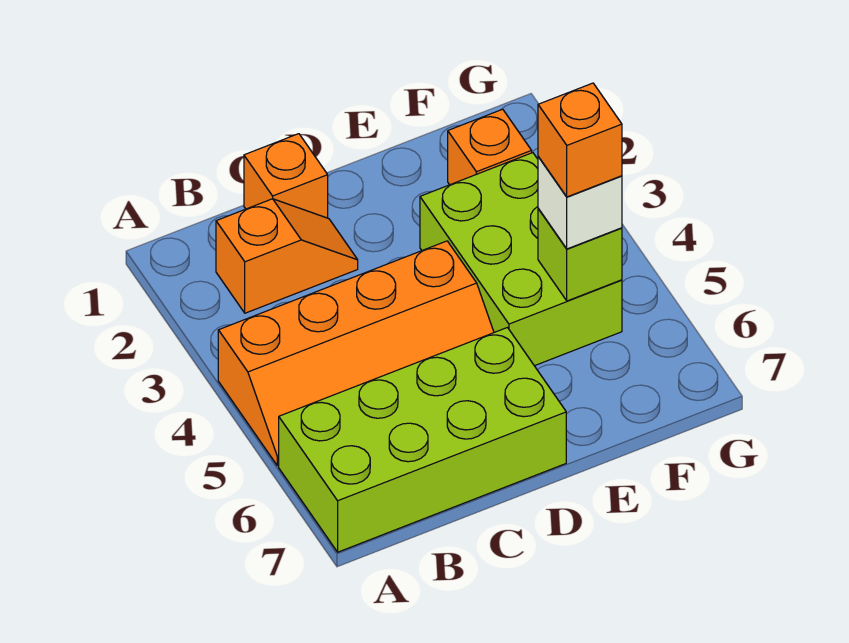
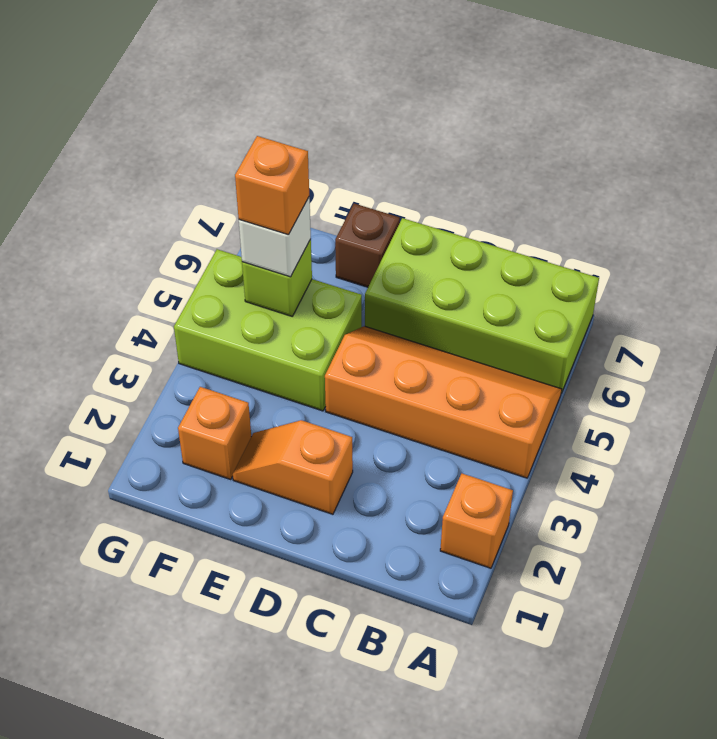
orange slope B2:C2 level 1 top B -> orange slope D2:E2 level 1 top D
orange brick C1 level 1 -> orange brick A2 level 1
lime brick E3:F5 level 1 -> lime brick E4:G5 level 1
none -> brown brick E7 level 1

